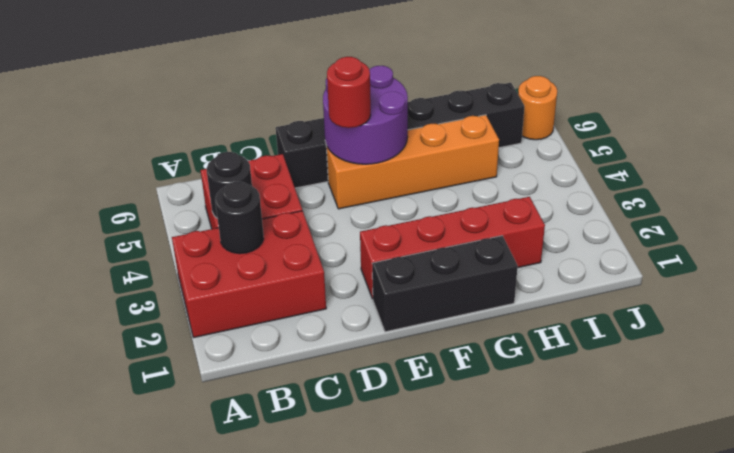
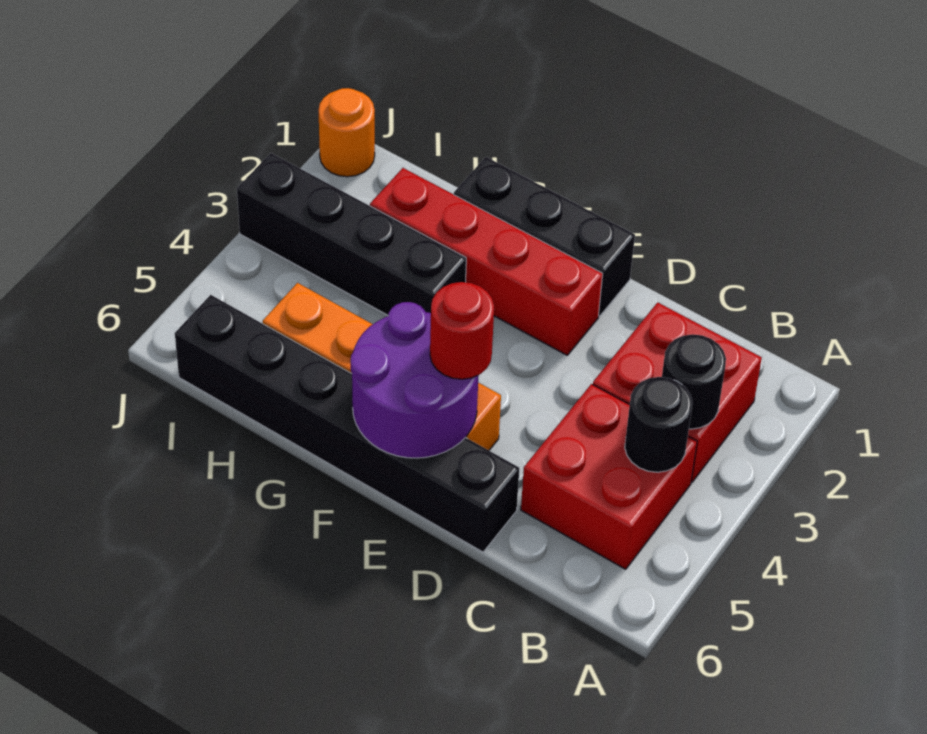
red brick A2:C3 level 1 -> red brick B2:C3 level 1
none -> black brick G3:J3 level 1
orange round brick J6 level 1 -> orange round brick J1 level 1

